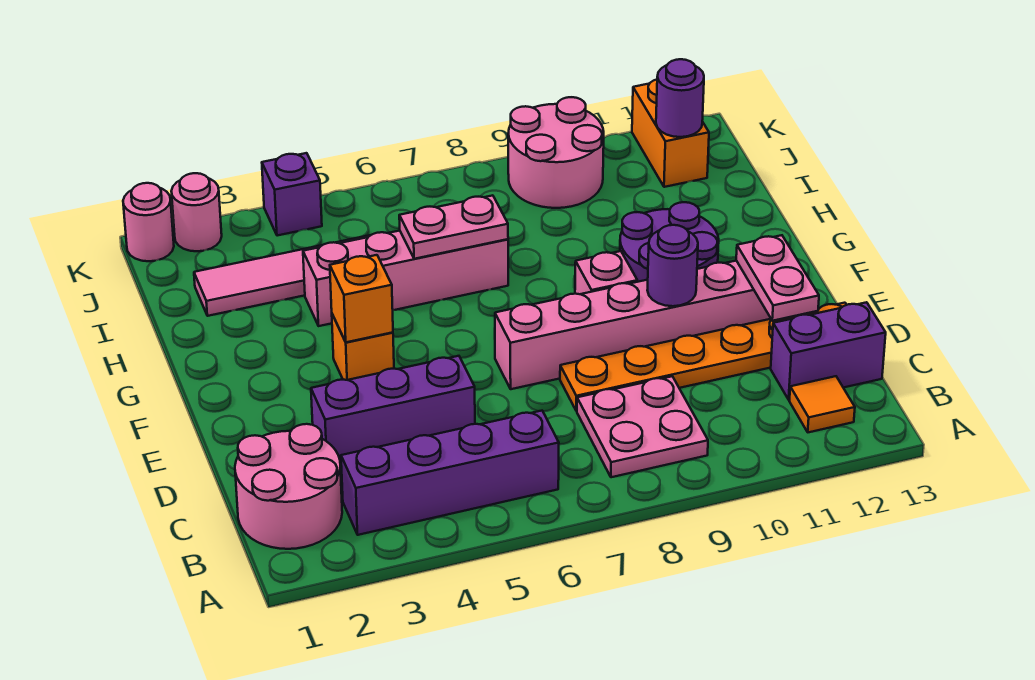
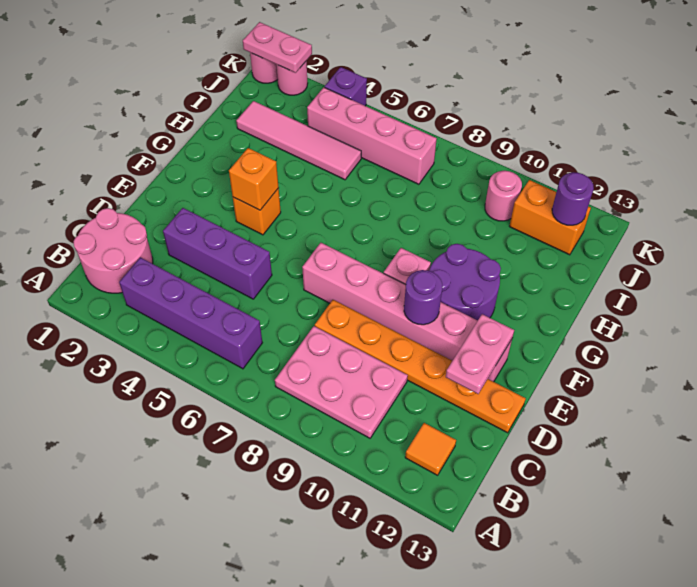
pink plate B8:C9 level 1 -> pink plate B8:C10 level 1
purple brick C12:C13 level 1 -> none
pink brick H4:H7 level 1 -> pink brick J4:J7 level 1
pink plate H6:H7 level 2 -> pink plate K1:K2 level 2
pink round brick J9:K10 level 1 -> pink round brick J10 level 1
orange brick J12:K12 level 1 -> orange brick J11:J12 level 1

